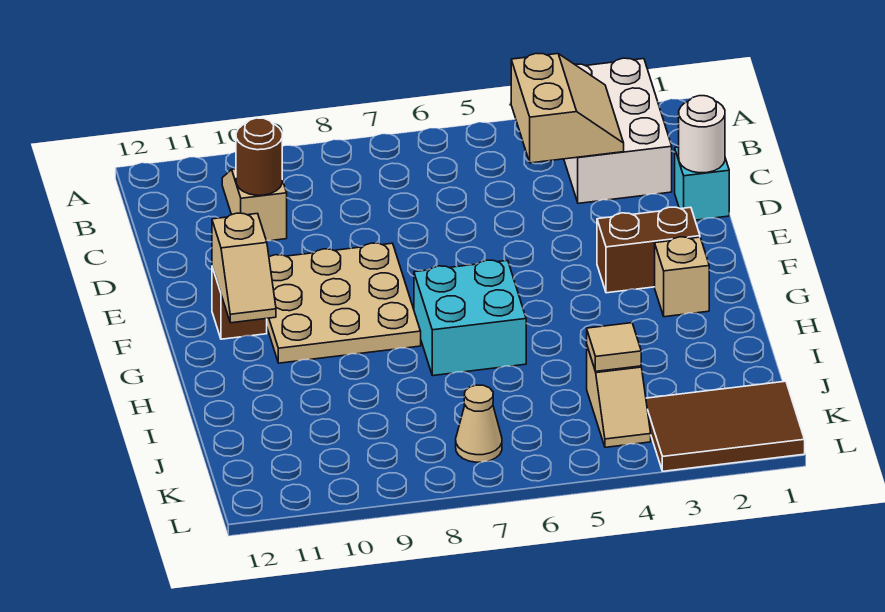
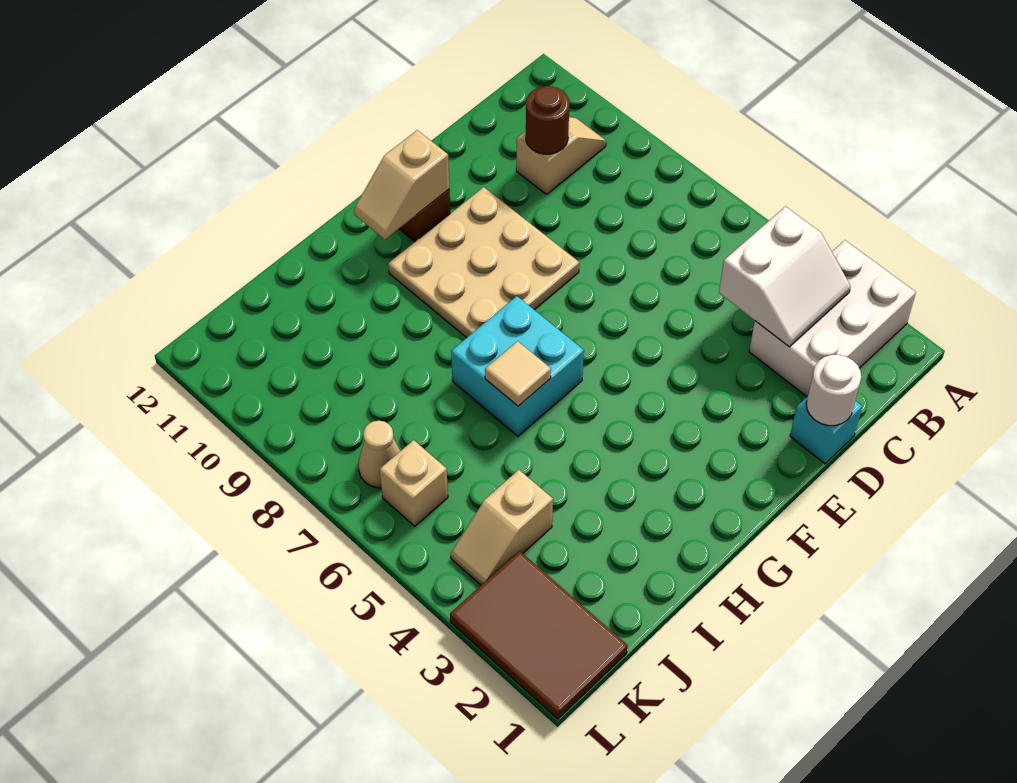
tan slope B3:C4 level 2 top 4 -> white slope B3:C4 level 2 top 4
brown brick F2:F3 level 1 -> none
tan brick G2 level 1 -> tan brick K6 level 1
tan tile J4 level 2 -> tan tile H6 level 2

